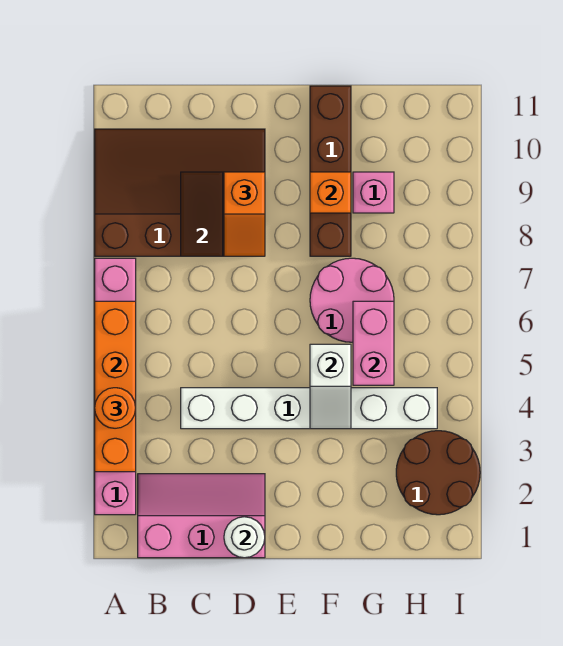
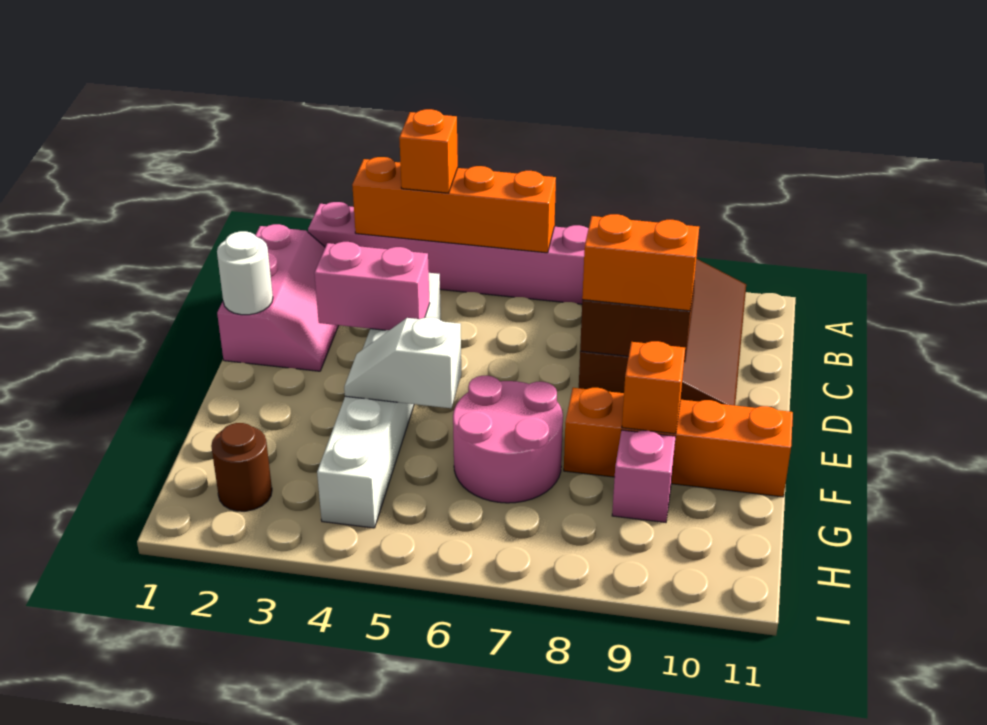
orange round brick A4 level 3 -> orange brick A4 level 3
orange slope D8:D9 level 3 top 9 -> orange brick D8:D9 level 3
brown brick F8:F11 level 1 -> orange brick F8:F11 level 1
pink brick G5:G6 level 2 -> pink brick D3:D4 level 2
brown round brick H2:I3 level 1 -> brown round brick H2 level 1

